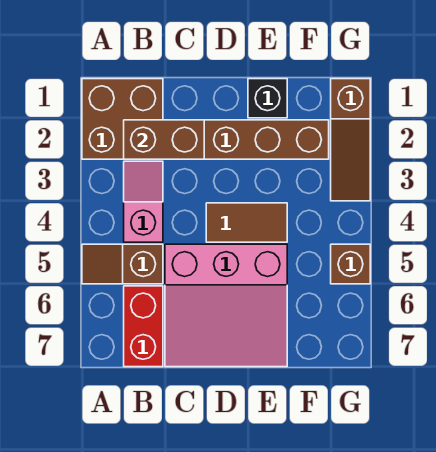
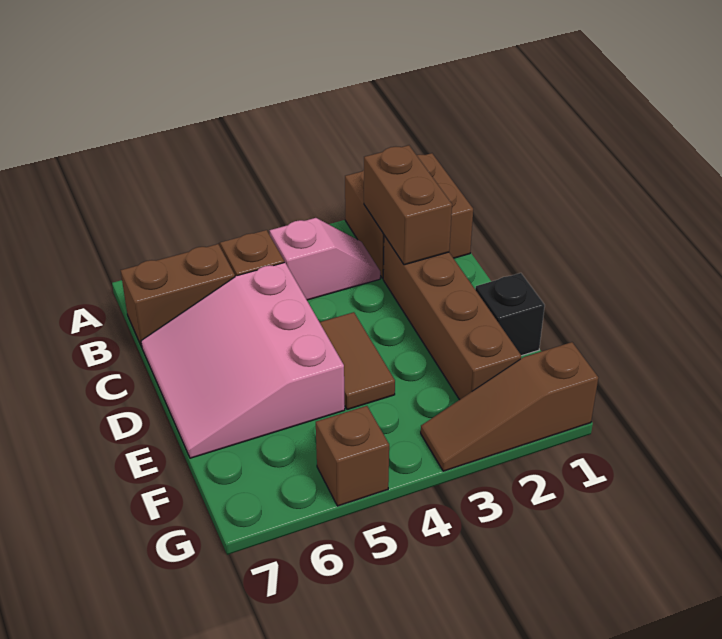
red brick B6:B7 level 1 -> brown brick B6:B7 level 1

